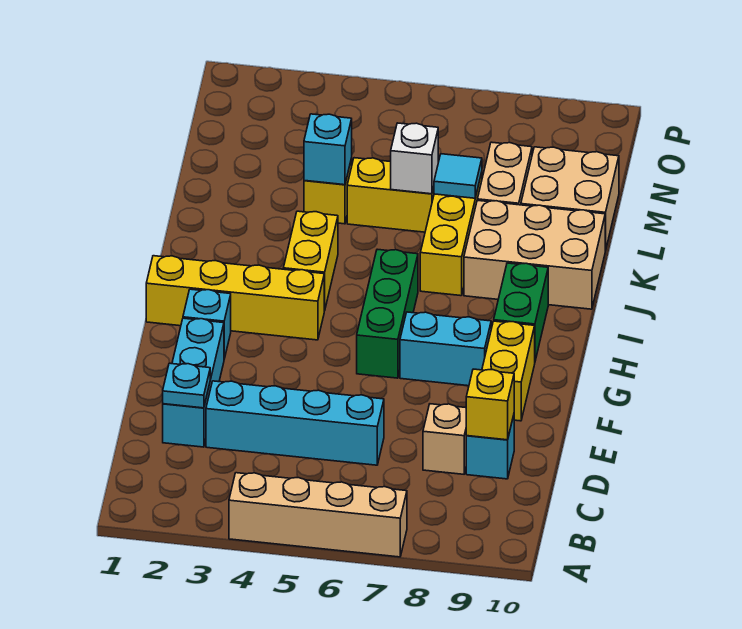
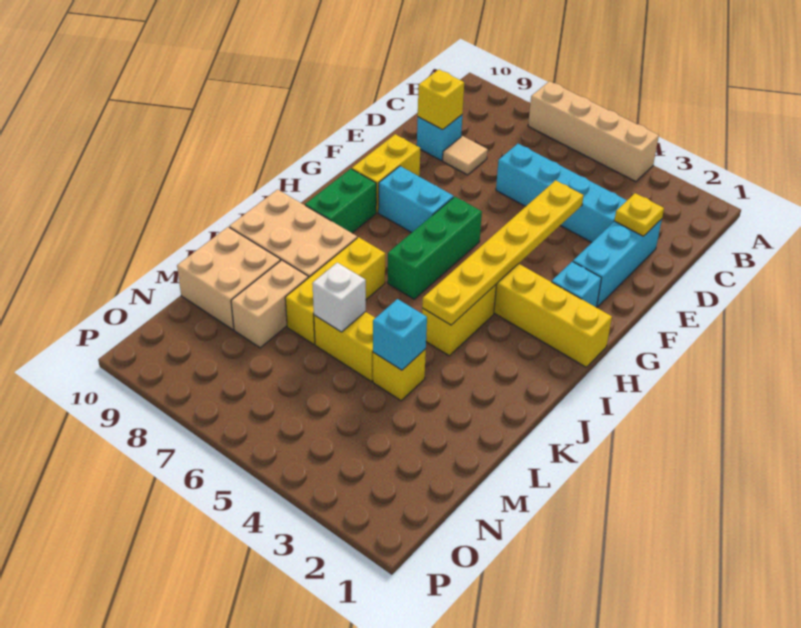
cyan plate D2 level 2 -> yellow plate D2 level 2
tan brick D8 level 1 -> tan tile D8 level 1
none -> yellow plate E4:J4 level 2
cyan tile L7 level 2 -> none

